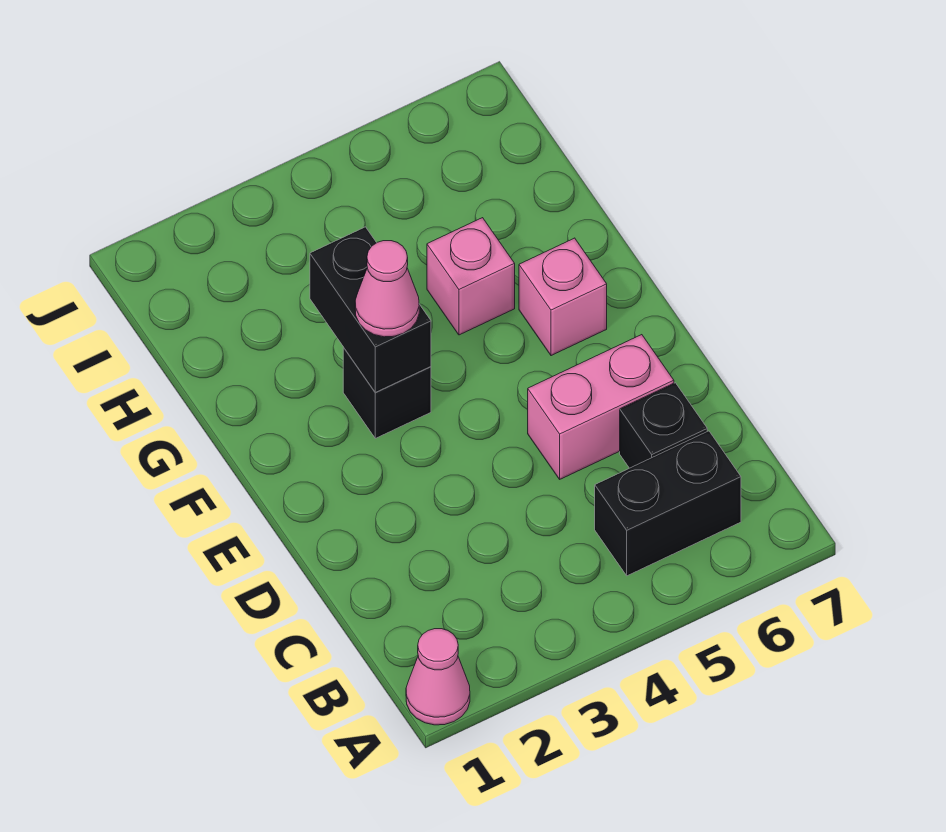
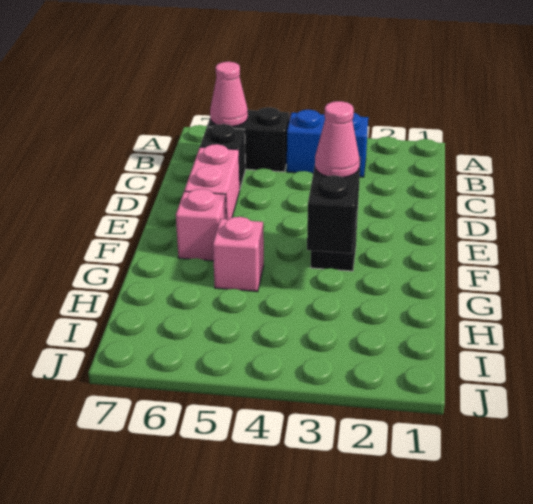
pink cone A1 level 1 -> pink cone B6 level 2
none -> blue brick B3:B4 level 1
pink brick D5:D6 level 1 -> pink brick D6:E6 level 1

